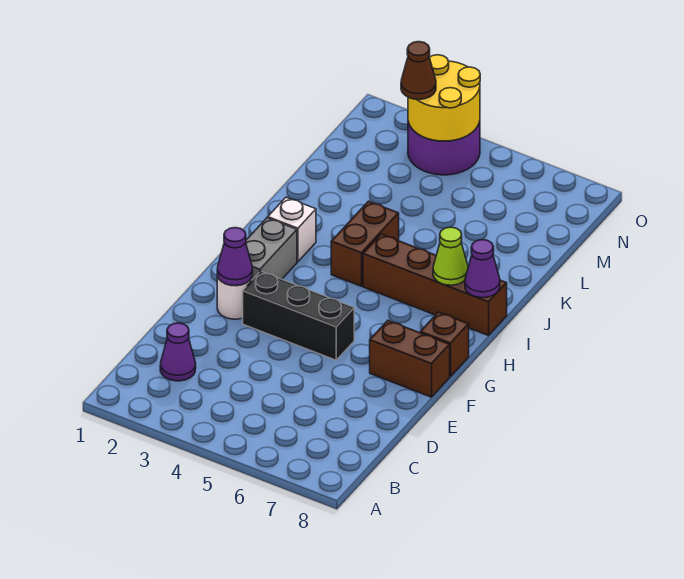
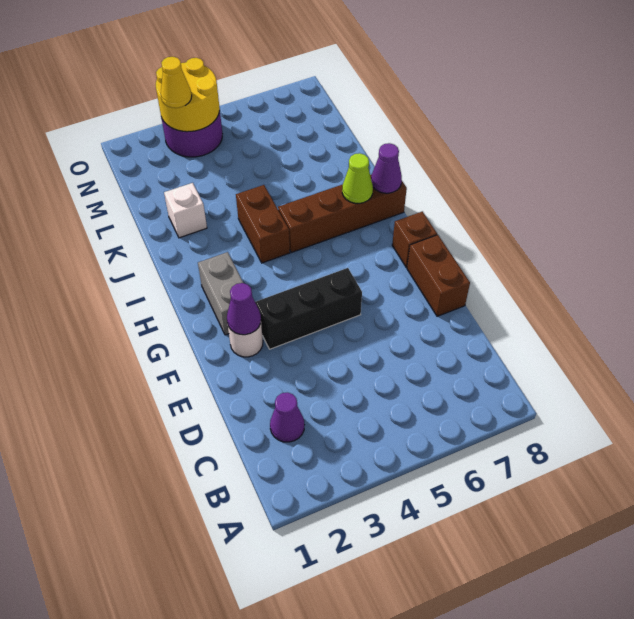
brown brick F7:F8 level 1 -> brown brick E8:F8 level 1
white brick I2 level 1 -> white brick K2 level 1
brown cone N3 level 3 -> yellow cone N3 level 3

